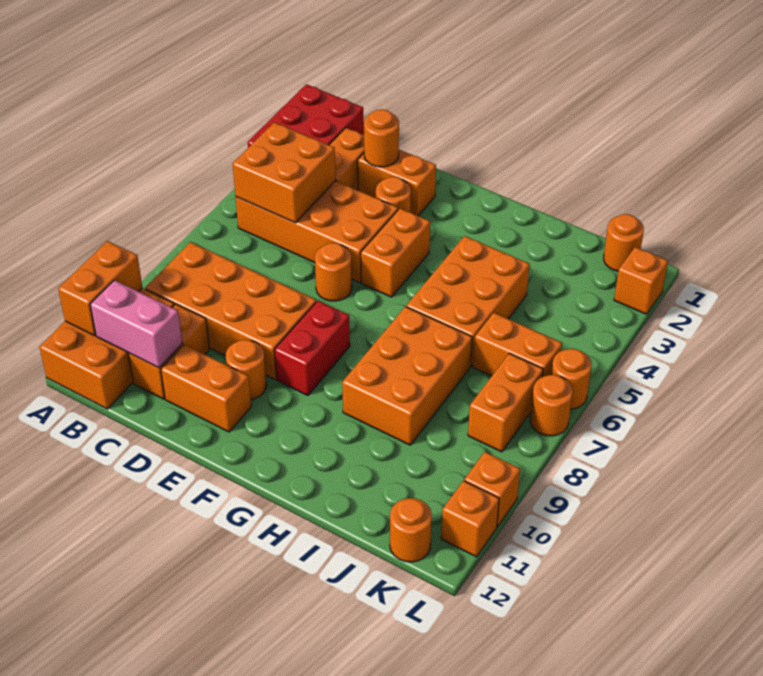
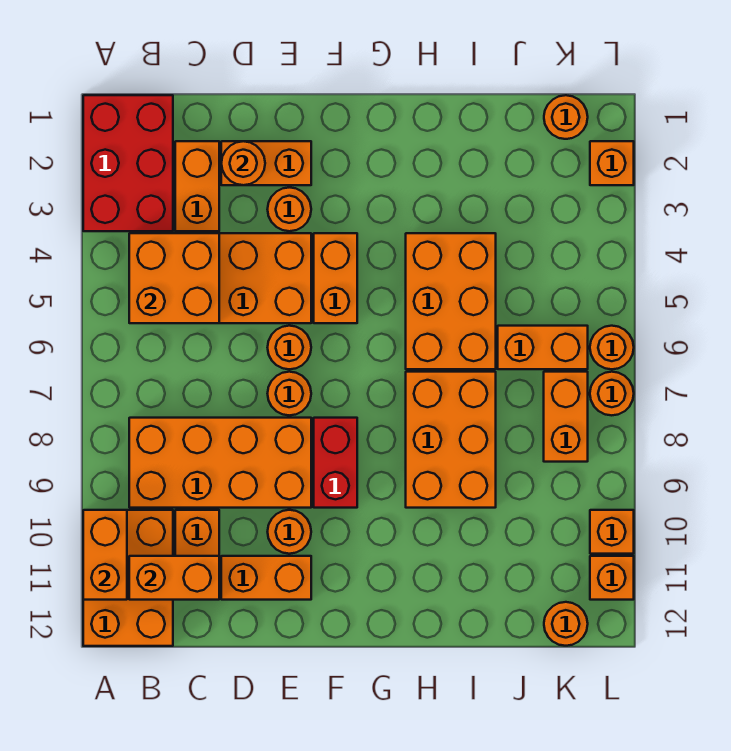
pink brick B11:C11 level 2 -> orange brick B11:C11 level 2
none -> orange round brick E7 level 1

